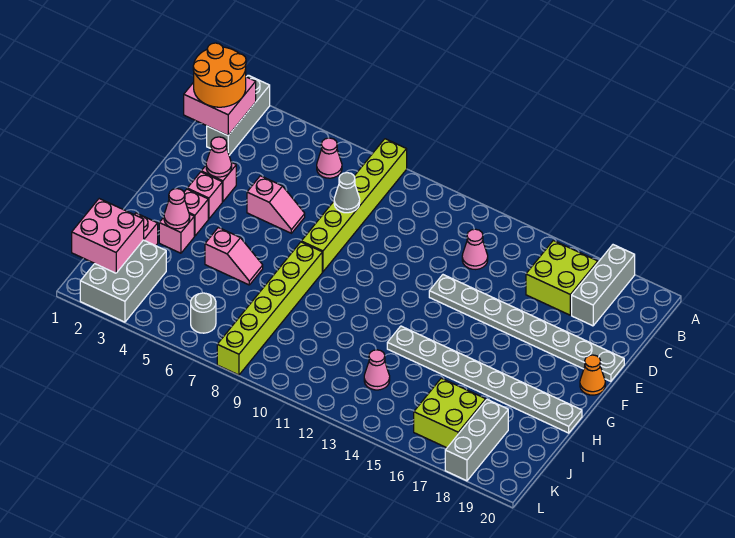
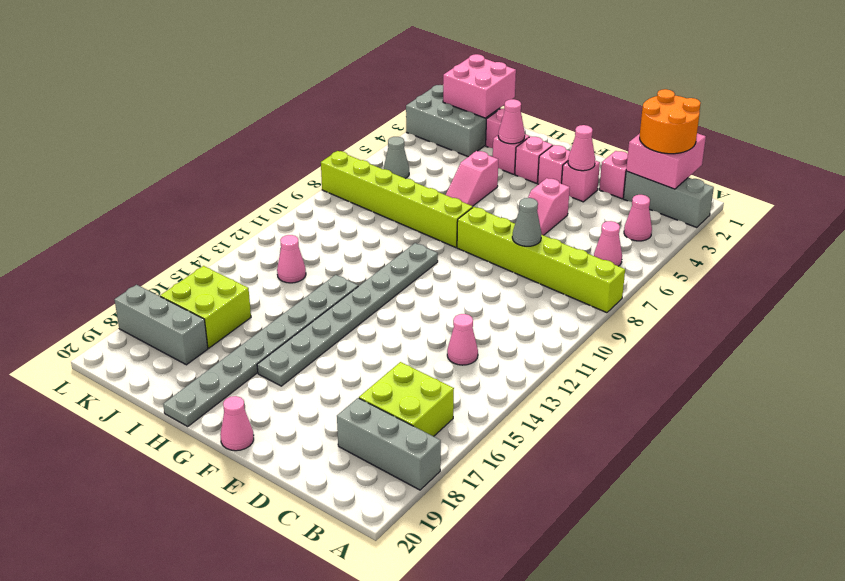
none -> pink cone B4 level 1
none -> pink brick D2 level 1
grey plate E13:E20 level 1 -> grey plate G10:G17 level 1
orange cone F20 level 1 -> pink cone F20 level 1
grey round brick K6 level 1 -> grey cone K6 level 1

